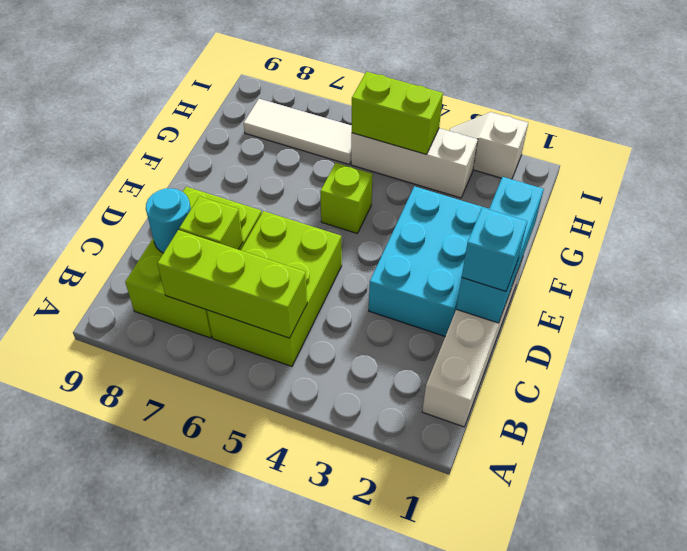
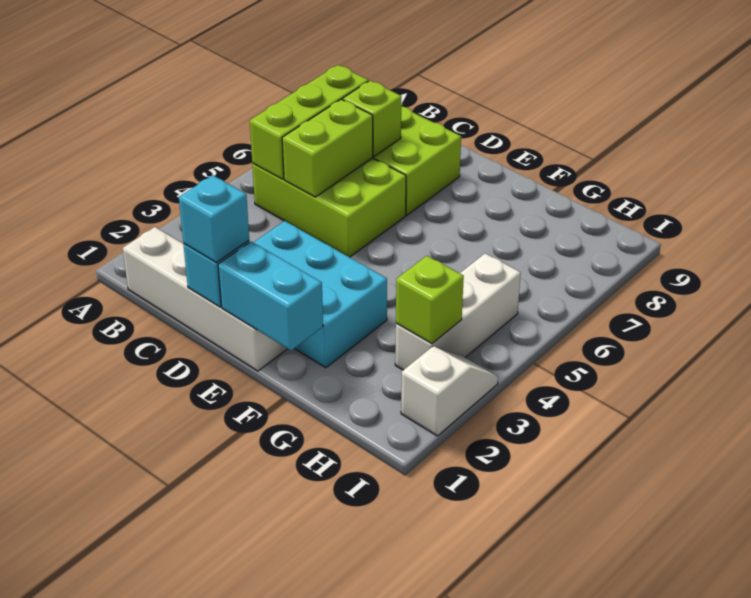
cyan round brick C8 level 2 -> none
lime brick F5 level 1 -> lime brick H3 level 2
lime brick H4:H5 level 2 -> lime brick C5:C6 level 2
white tile H6:H8 level 1 -> none

